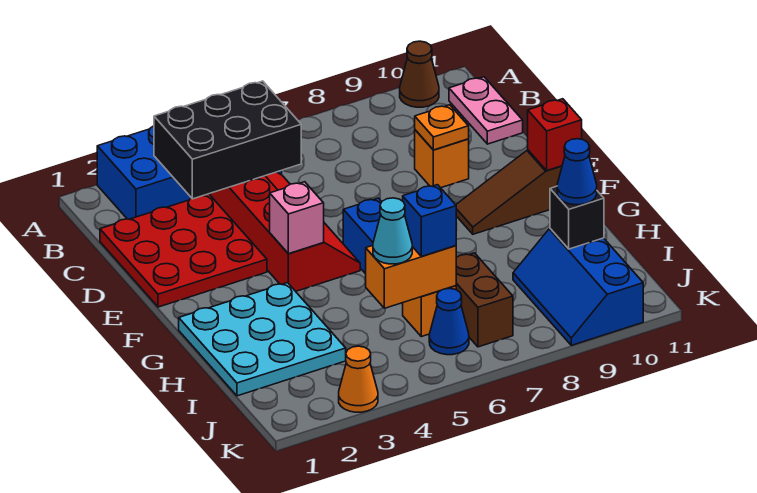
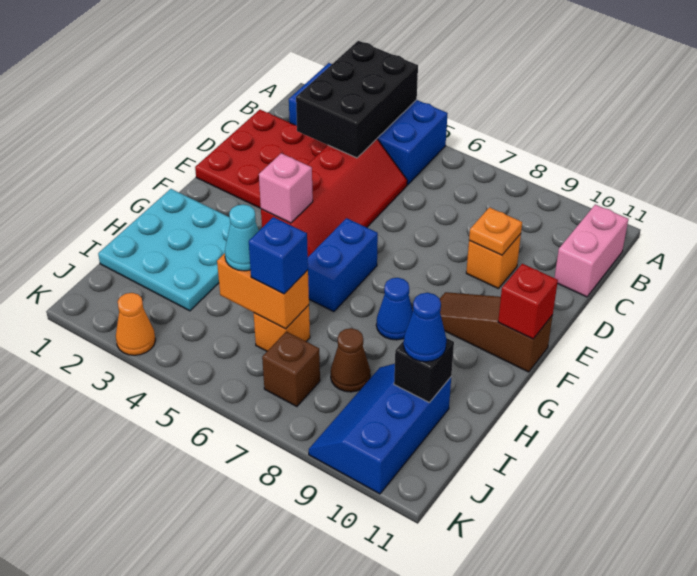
brown cone A10 level 1 -> brown cone I8 level 1
black brick B3:C5 level 2 -> black brick A3:C4 level 2
pink plate B11:C11 level 1 -> pink brick B11:C11 level 1
brown brick I7:J7 level 1 -> brown brick J7 level 1
blue cone J6 level 1 -> blue cone G8 level 1

